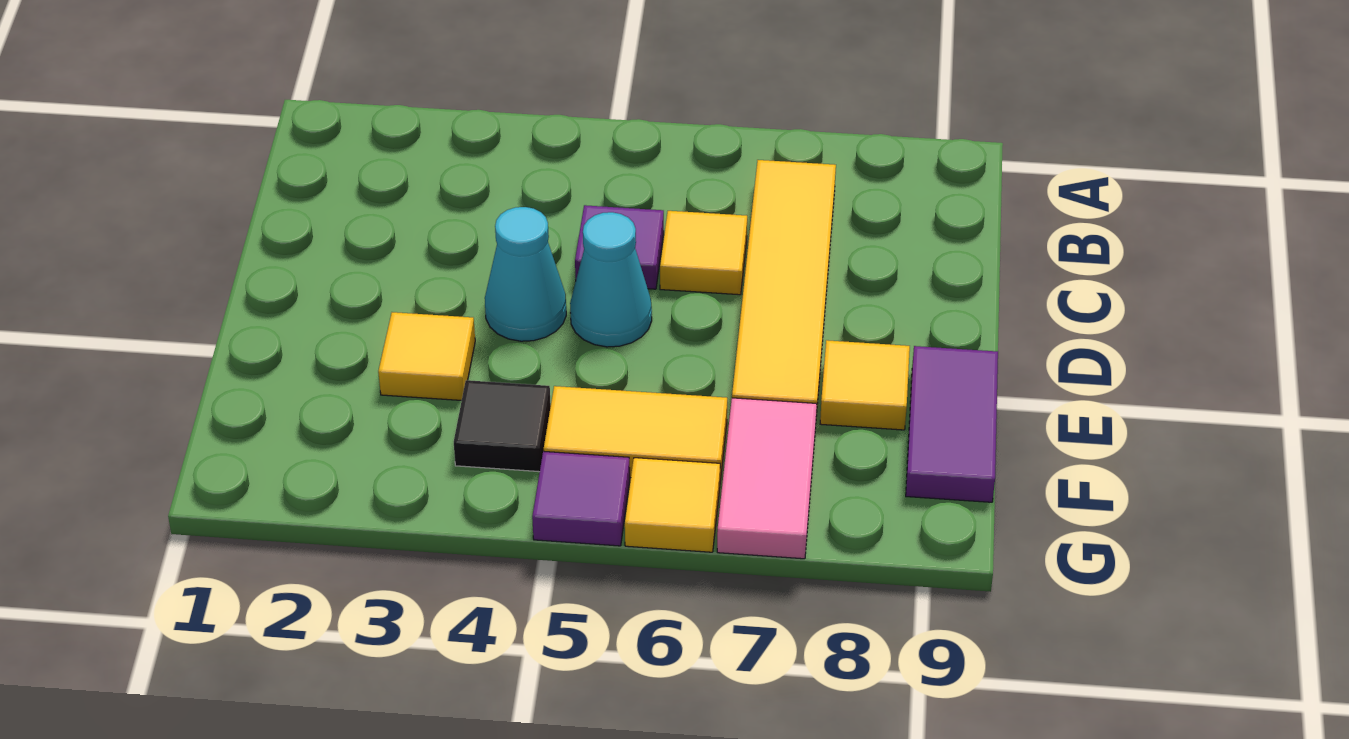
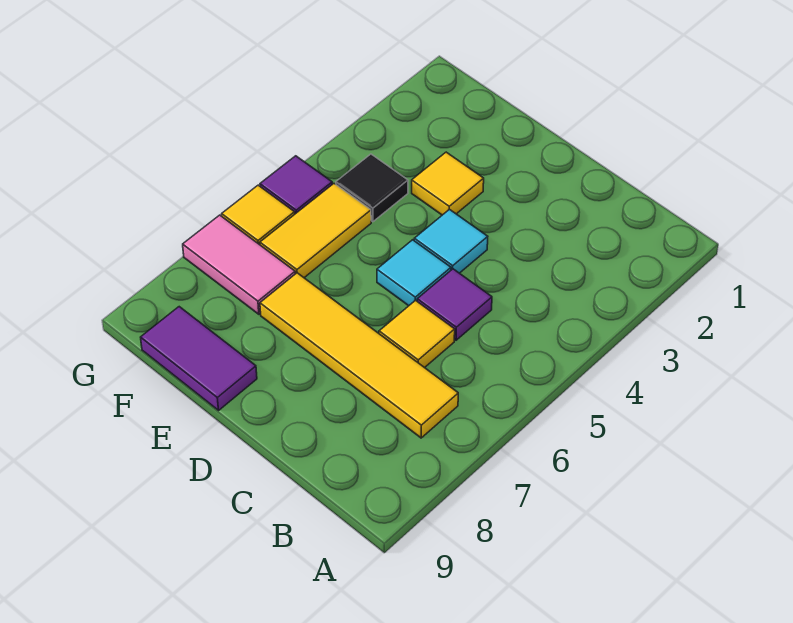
cyan cone D4 level 1 -> cyan tile D4 level 1
cyan cone D5 level 1 -> cyan tile D5 level 1
yellow tile E8 level 1 -> none

